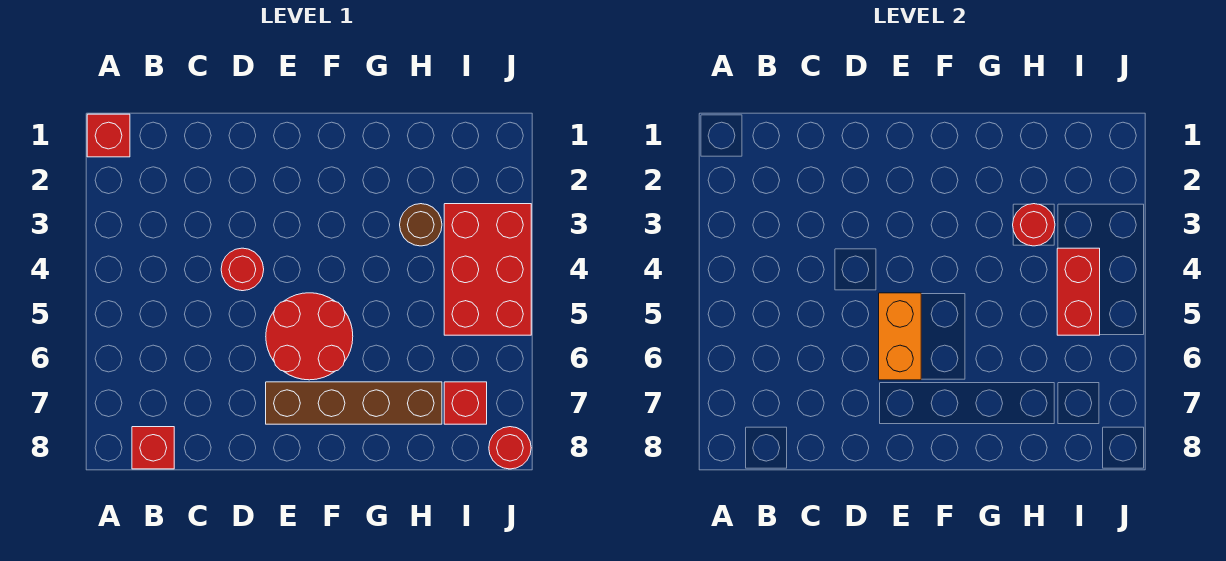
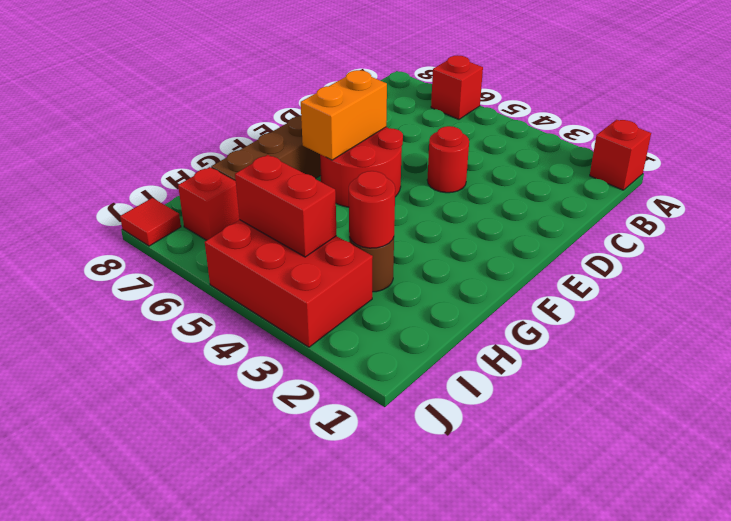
red brick B8 level 1 -> red brick A6 level 1
orange brick E5:E6 level 2 -> orange brick E6:F6 level 2
red round brick J8 level 1 -> red tile J8 level 1

